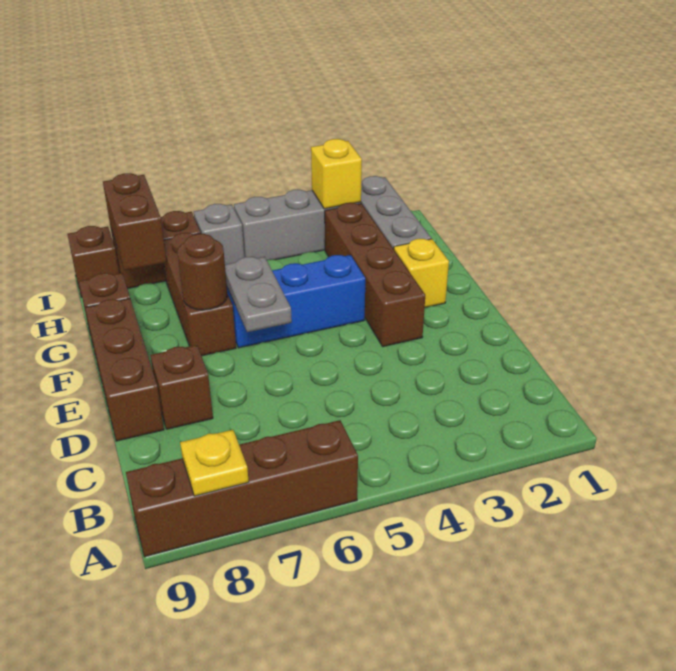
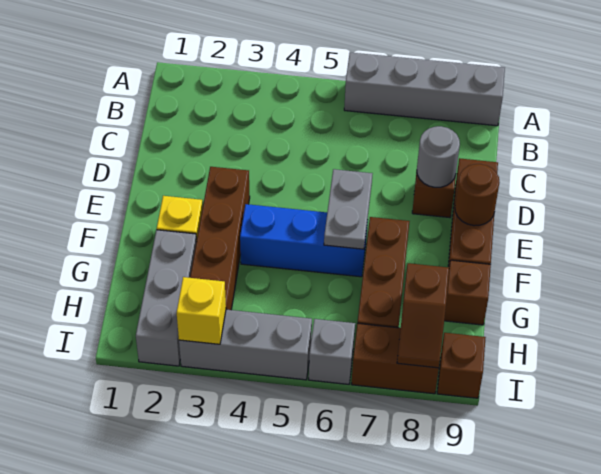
brown brick A6:A9 level 1 -> grey brick A6:A9 level 1
yellow plate A8 level 2 -> none
none -> grey round brick D8 level 2
brown round brick F7 level 2 -> brown round brick E9 level 2
brown brick H8:I8 level 2 -> brown slope H8:I8 level 2 top H

